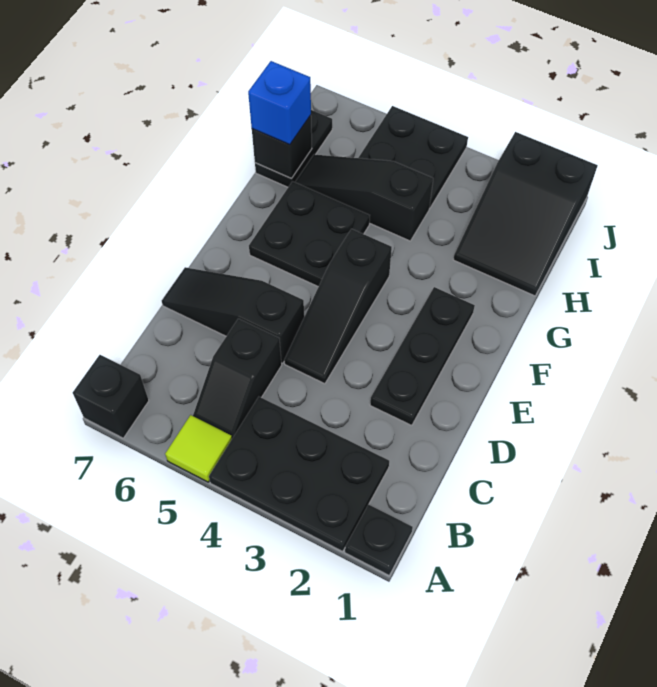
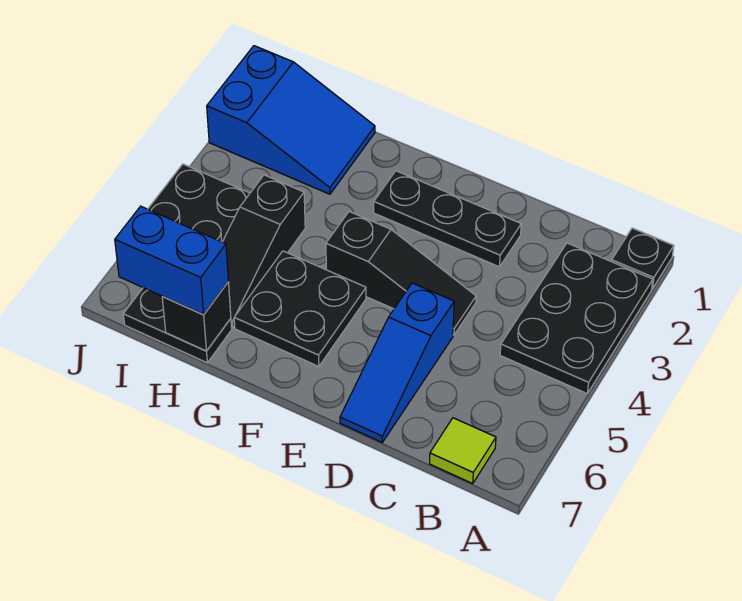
lime tile A5 level 1 -> lime tile B7 level 1
black brick A7 level 1 -> none
black slope B5:C5 level 1 top C -> none
black slope D5:D7 level 1 top 5 -> blue slope D5:D7 level 1 top 5
black slope H1:J2 level 1 top J -> blue slope H1:J2 level 1 top J
blue brick H7 level 3 -> blue brick H7:I7 level 3

